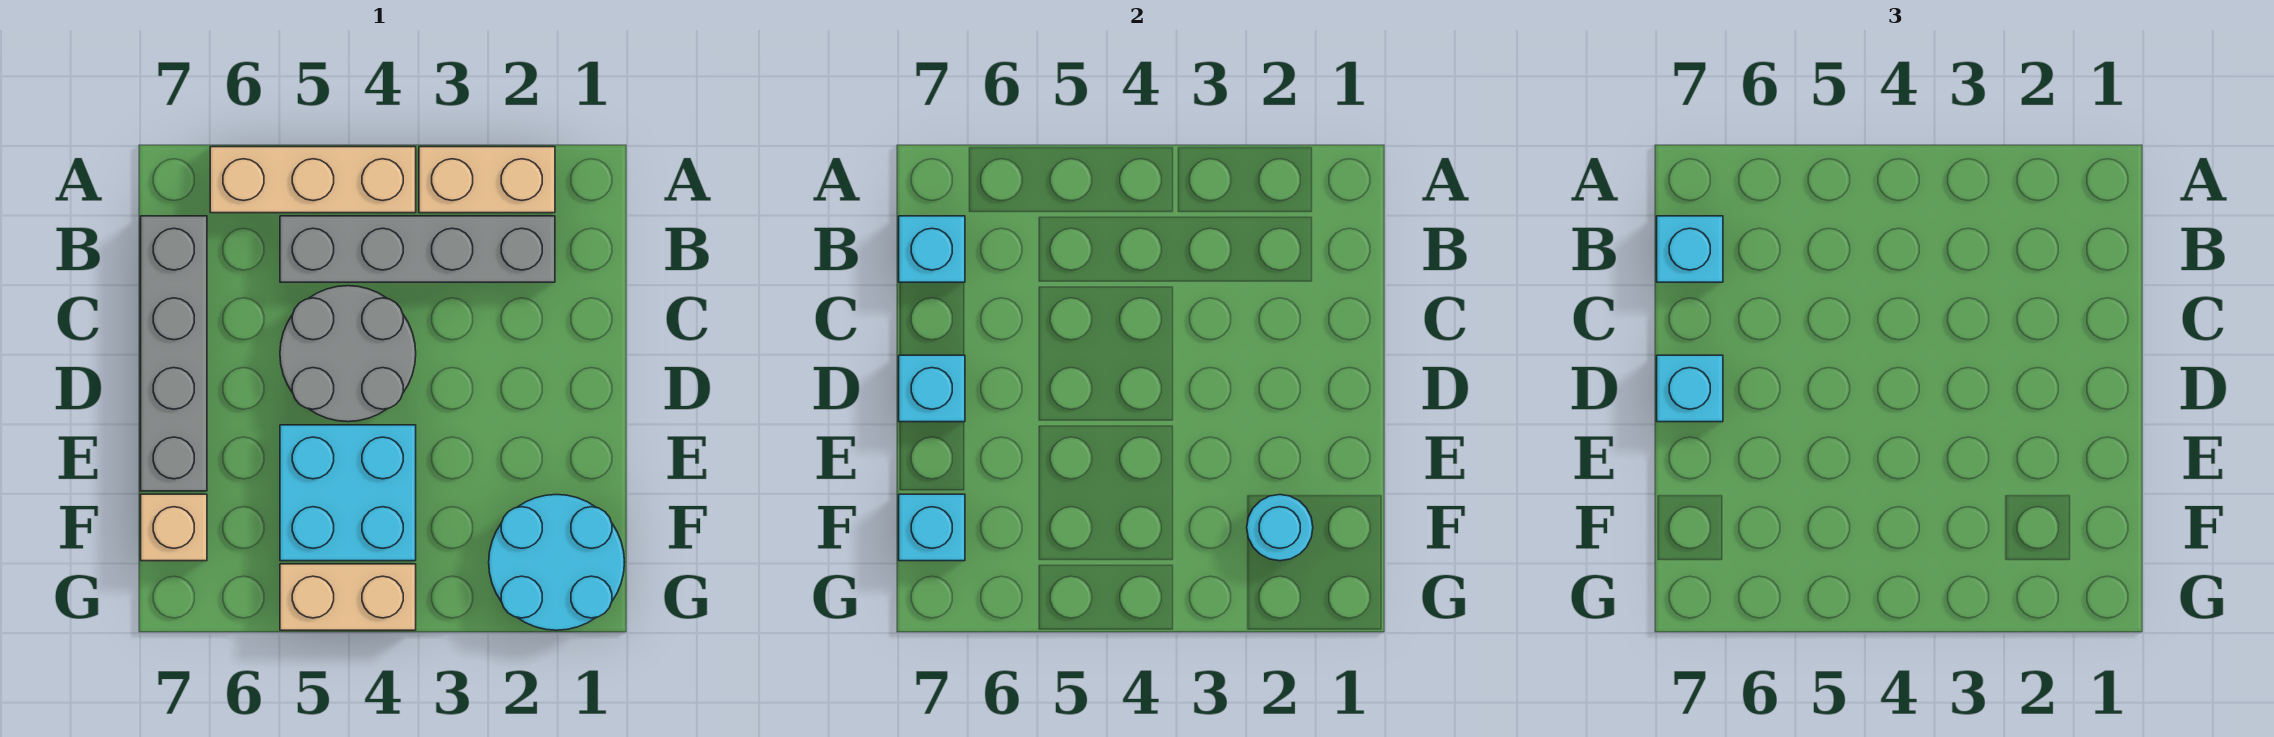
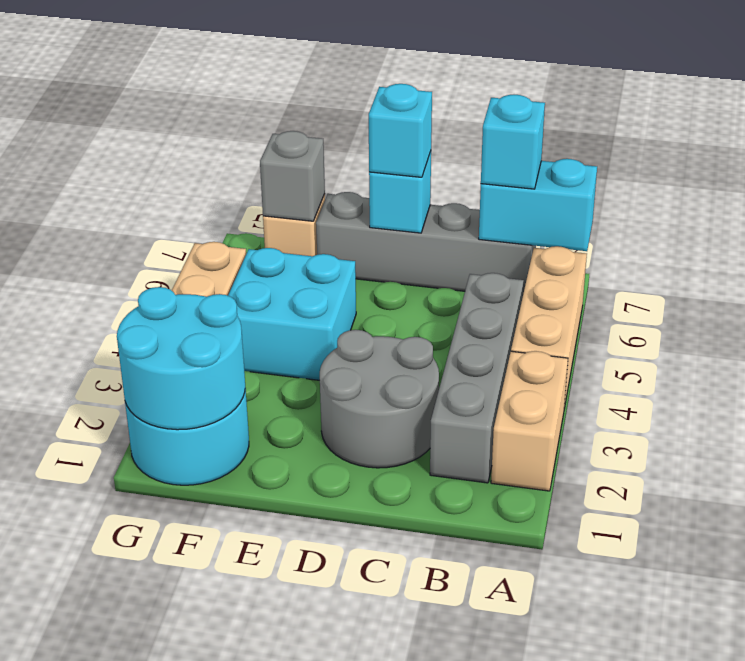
cyan brick B7 level 2 -> cyan brick A7:B7 level 2
grey round brick C4:D5 level 1 -> grey round brick C2:D3 level 1
cyan round brick F2 level 2 -> cyan round brick F1:G2 level 2
cyan brick F7 level 2 -> grey brick F7 level 2

